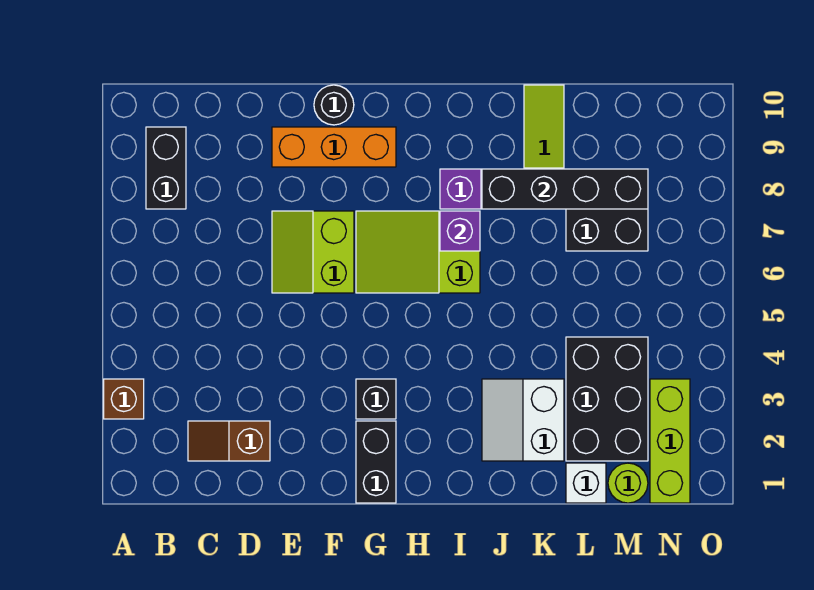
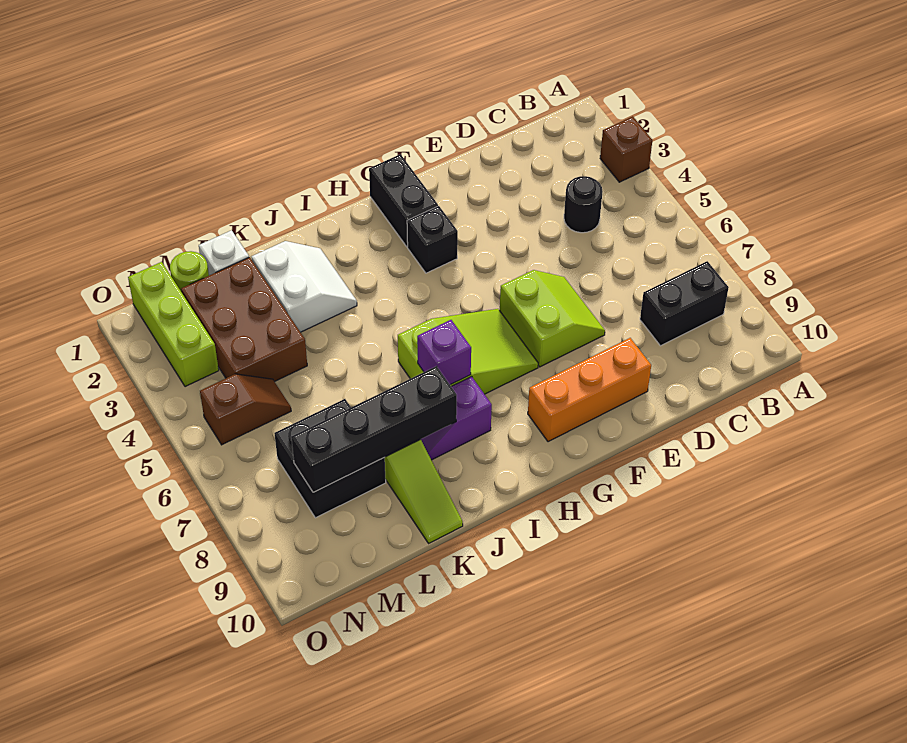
black brick B8:B9 level 1 -> black brick B8:C8 level 1
brown slope C2:D2 level 1 top D -> brown slope M5:N5 level 1 top N
black round brick F10 level 1 -> black round brick C4 level 1
black brick L2:M4 level 1 -> brown brick L2:M4 level 1

